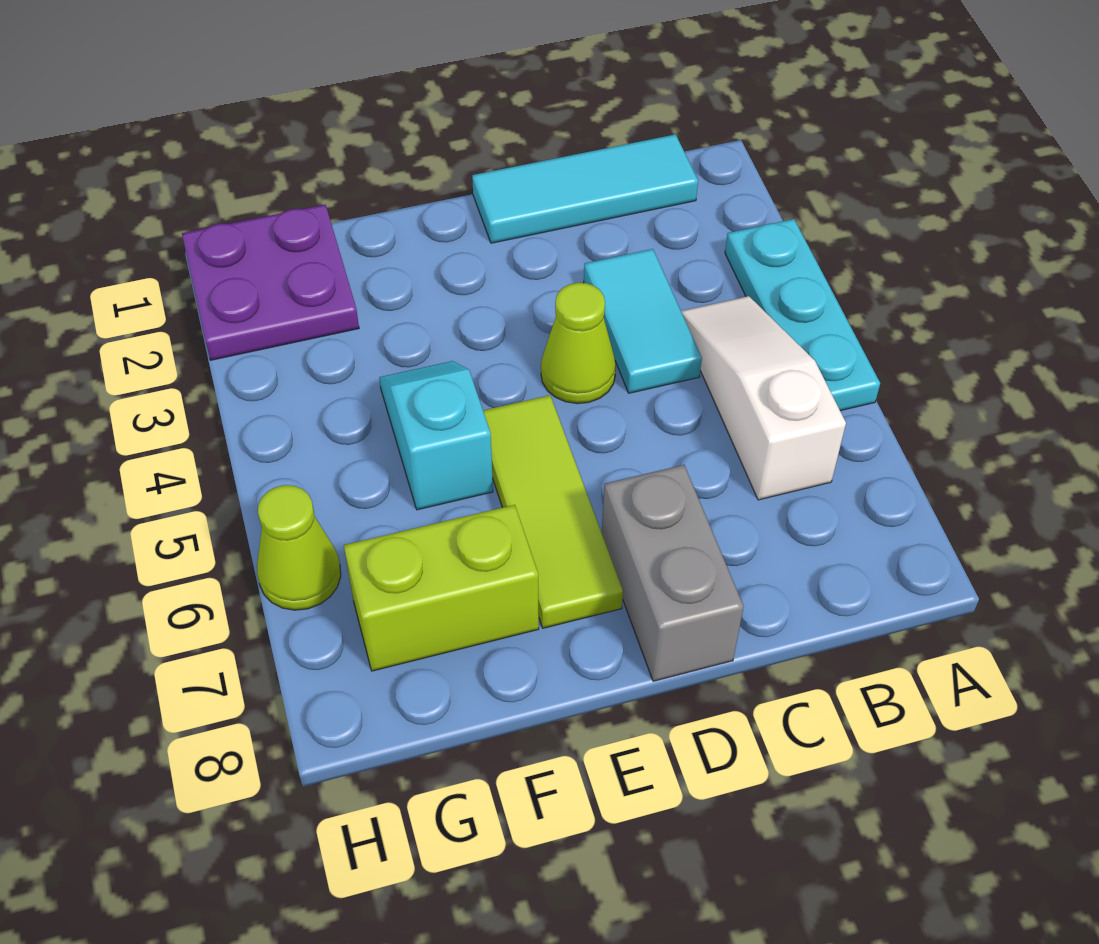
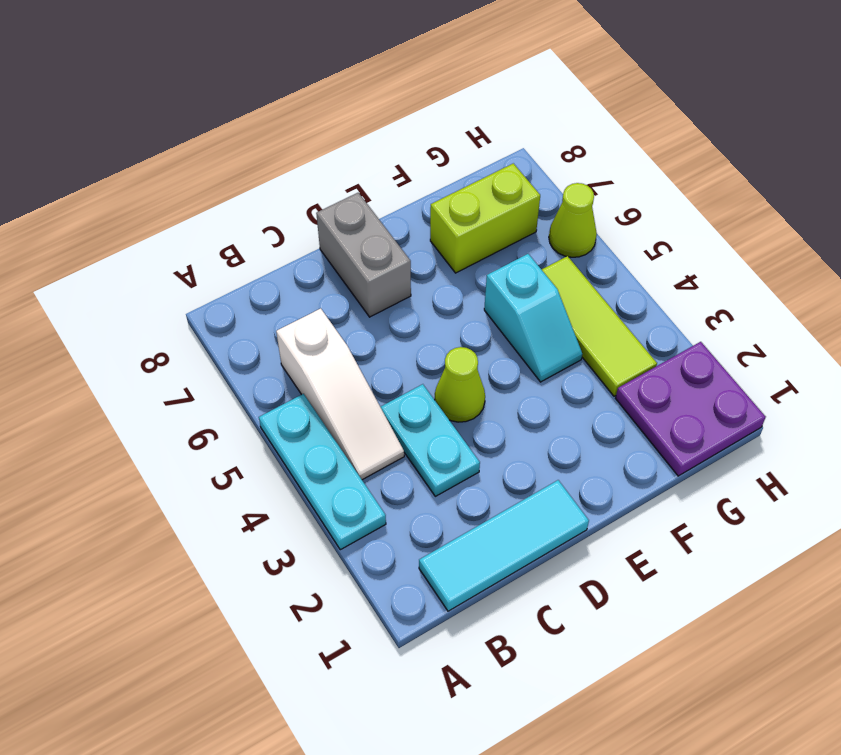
cyan tile C3:C4 level 1 -> cyan plate C3:C4 level 1
lime tile E5:E7 level 1 -> lime tile G3:G5 level 1

